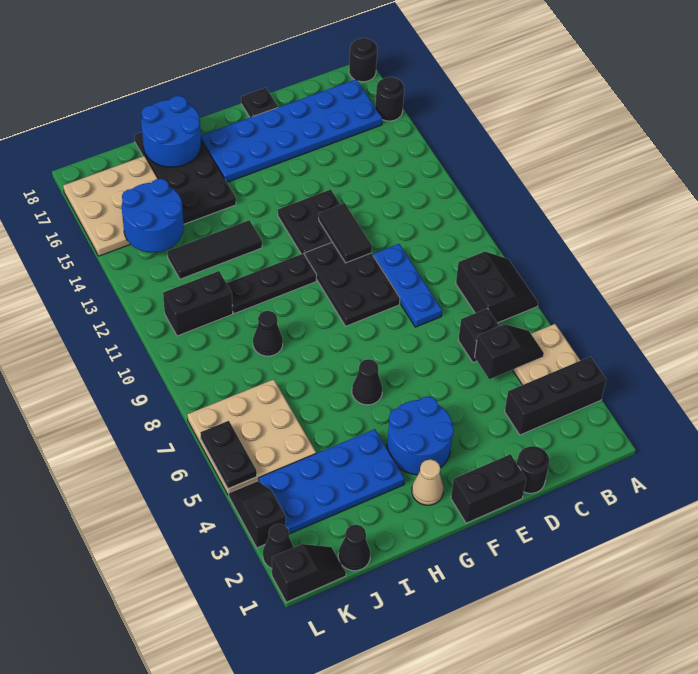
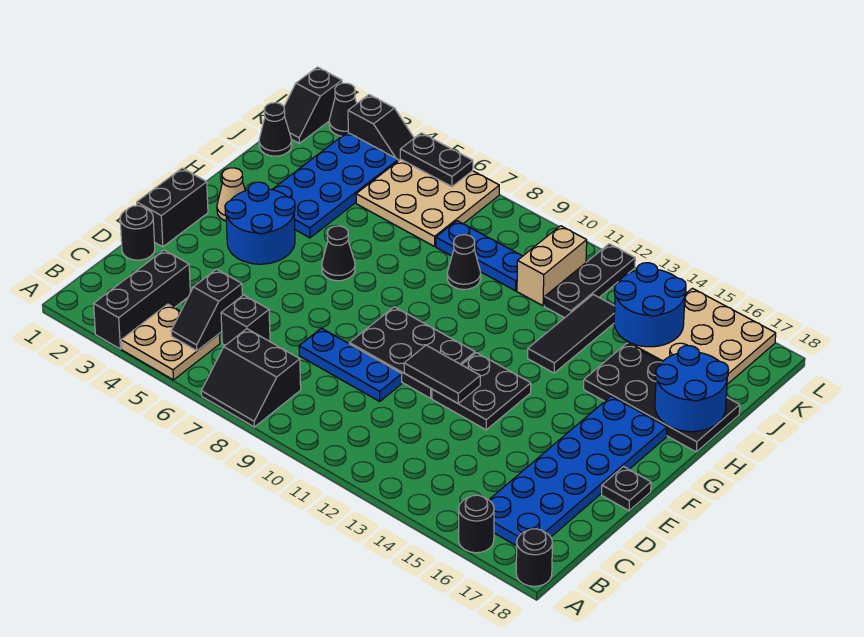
black plate G11:I11 level 1 -> black plate J12:L12 level 1
none -> blue plate J8:J10 level 1
black brick J11:K11 level 1 -> tan brick J11:K11 level 1

